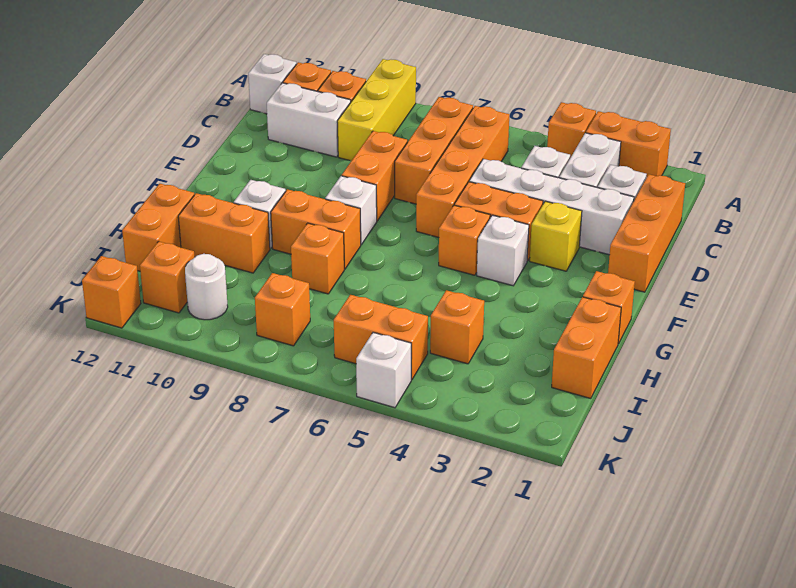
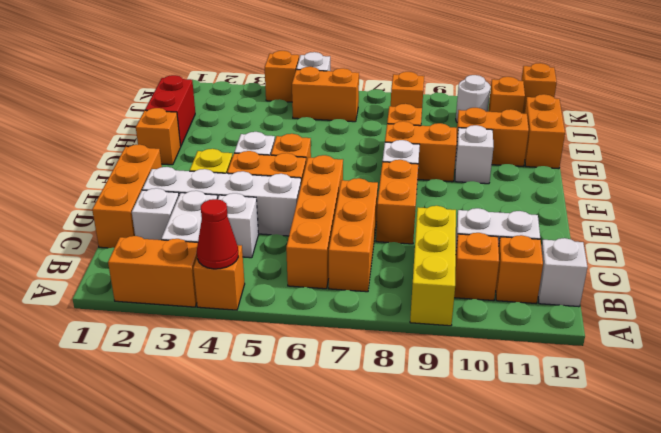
none -> red cone A4 level 2
orange brick H1:I1 level 1 -> red brick H1:I1 level 1
orange brick I4 level 1 -> orange brick K4 level 1

